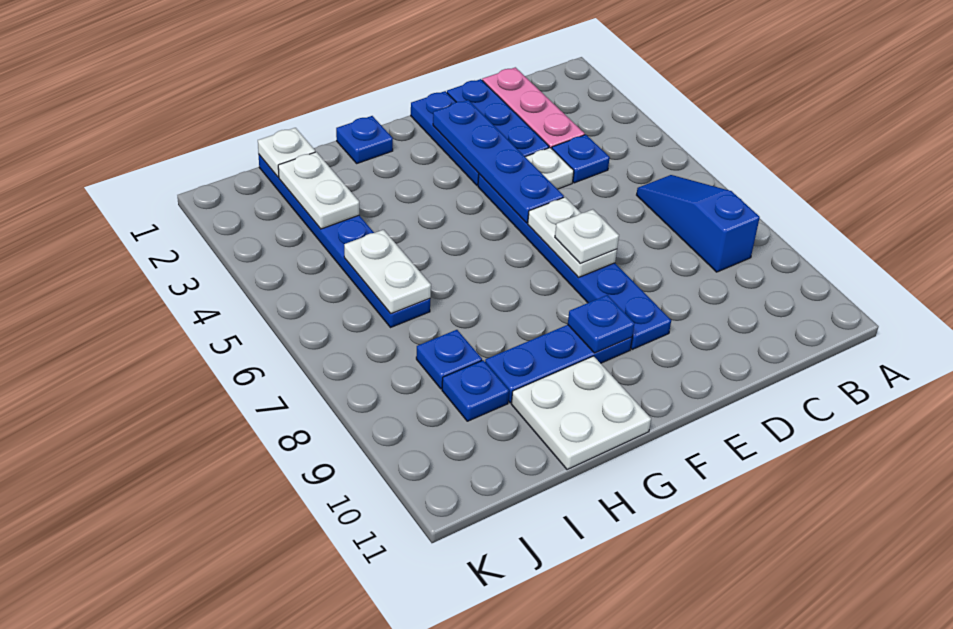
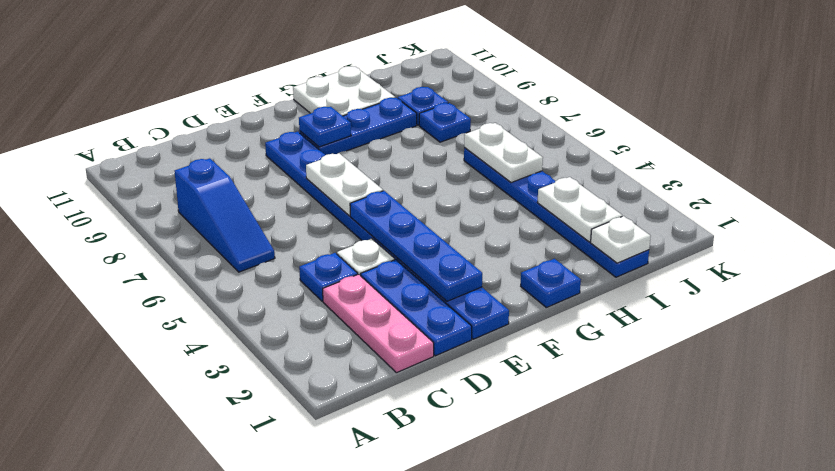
white plate E7 level 3 -> none

